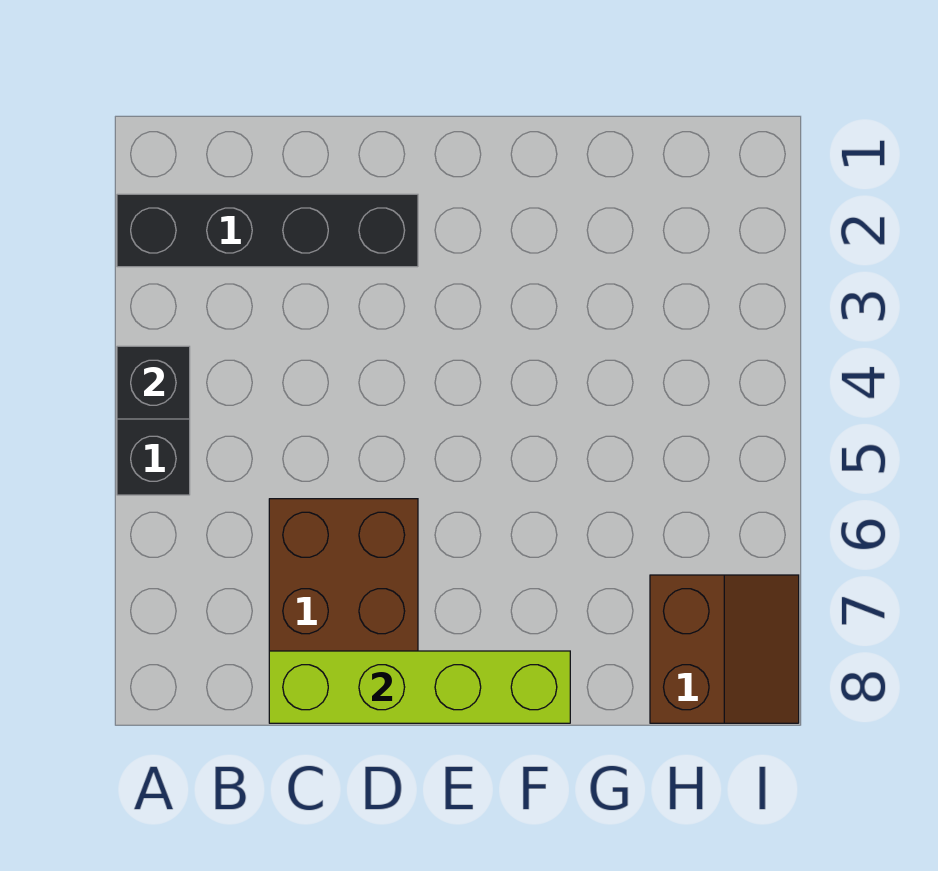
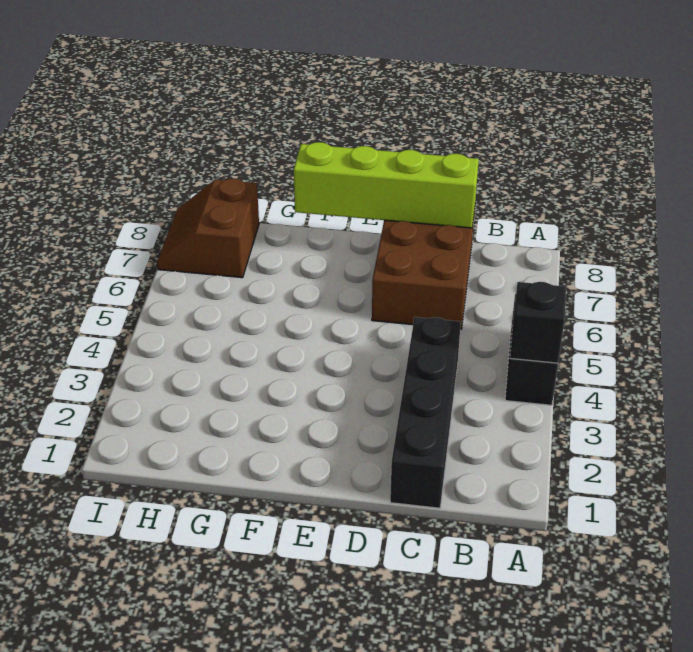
black brick A2:D2 level 1 -> black brick C1:C4 level 1

